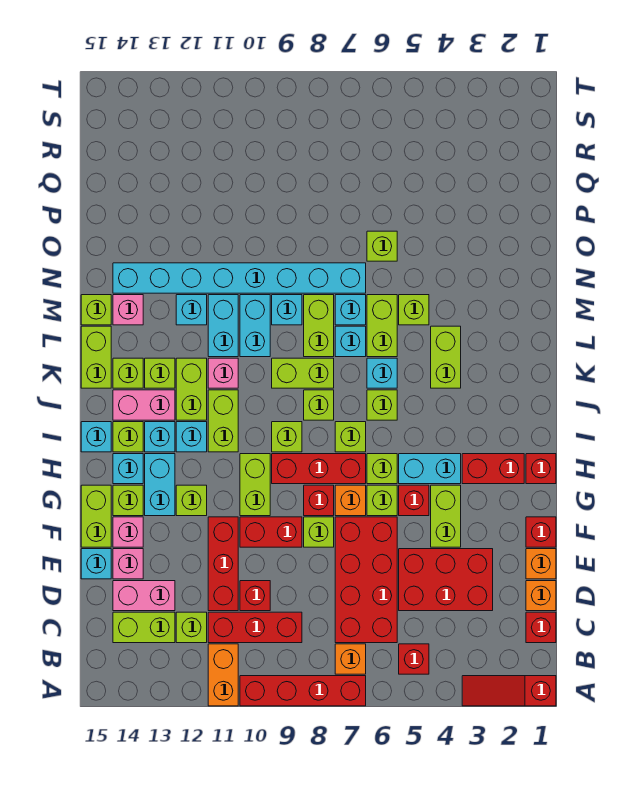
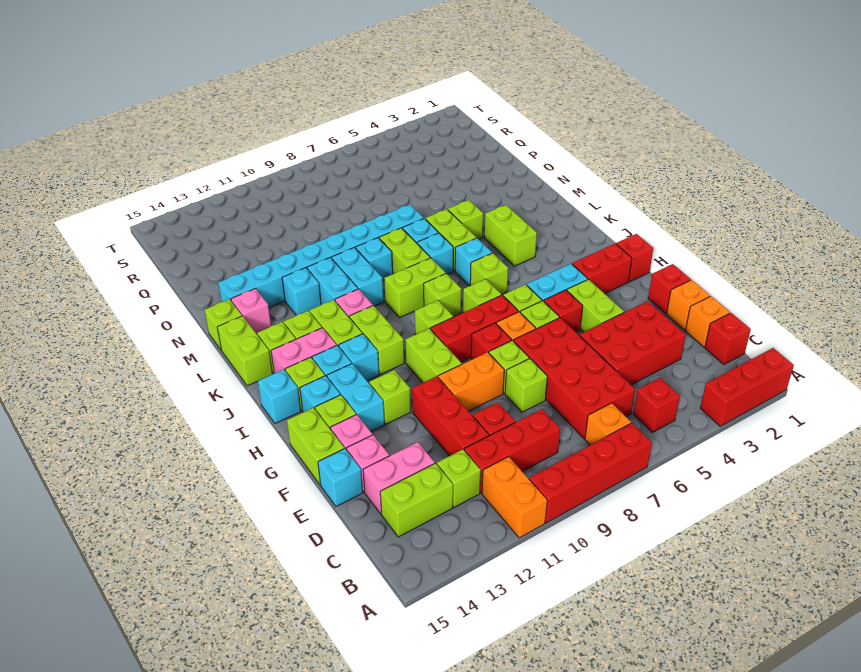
red slope A1:A3 level 1 top 1 -> red brick A1:A3 level 1
red brick F9:F10 level 1 -> orange brick F9:F10 level 1
lime brick O6 level 1 -> lime brick E8 level 1

